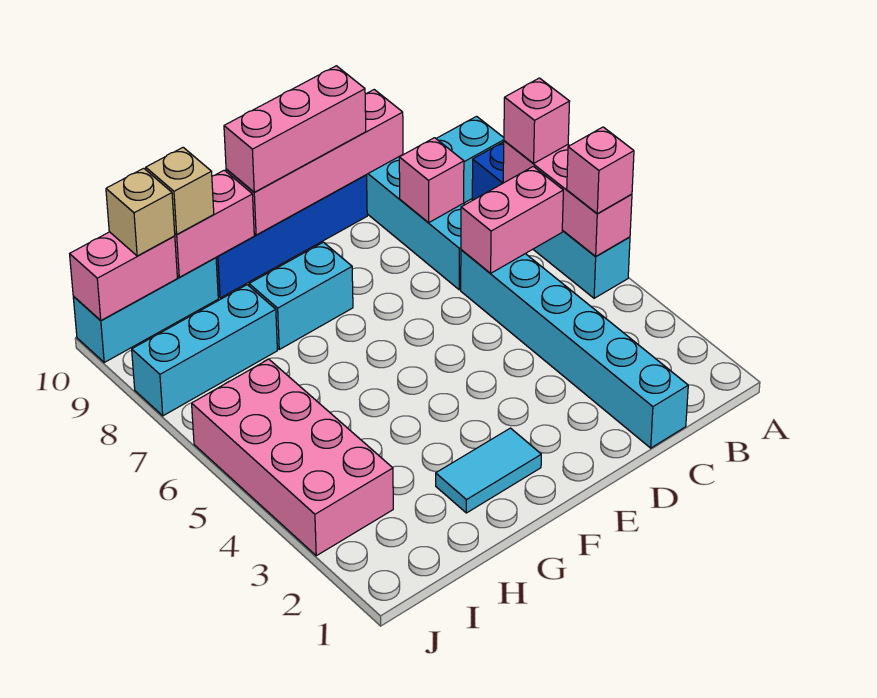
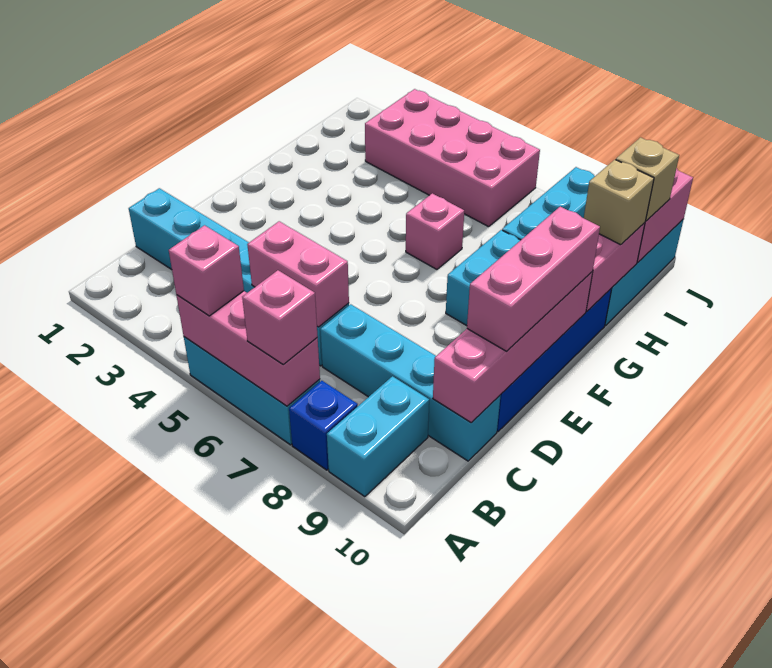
pink brick B6:C6 level 2 -> pink brick C5:C6 level 2
pink brick C8 level 2 -> pink brick G6 level 1
cyan tile F2:G2 level 1 -> none

